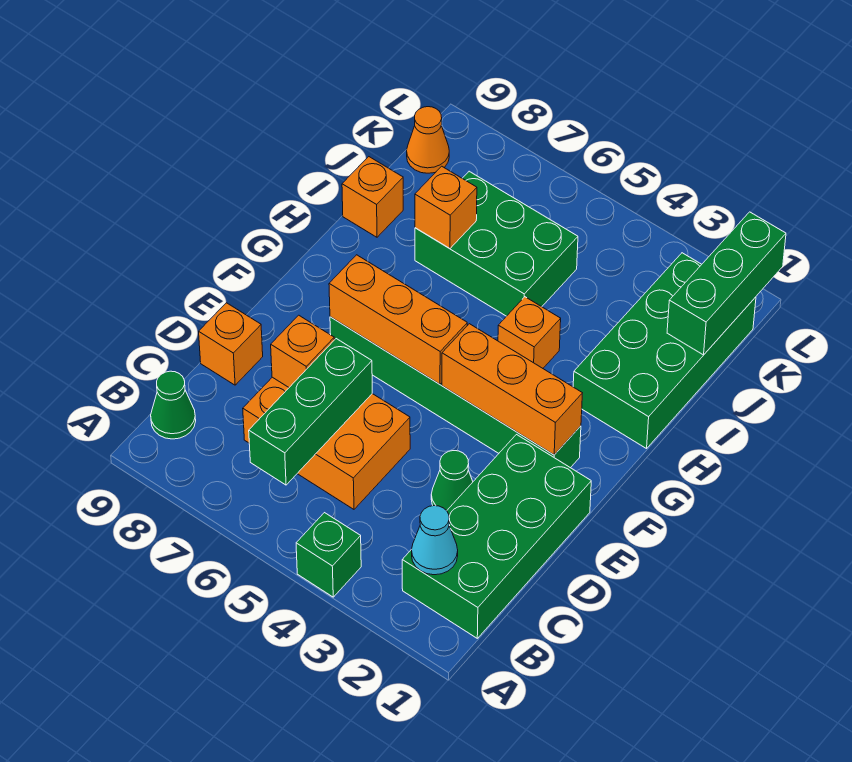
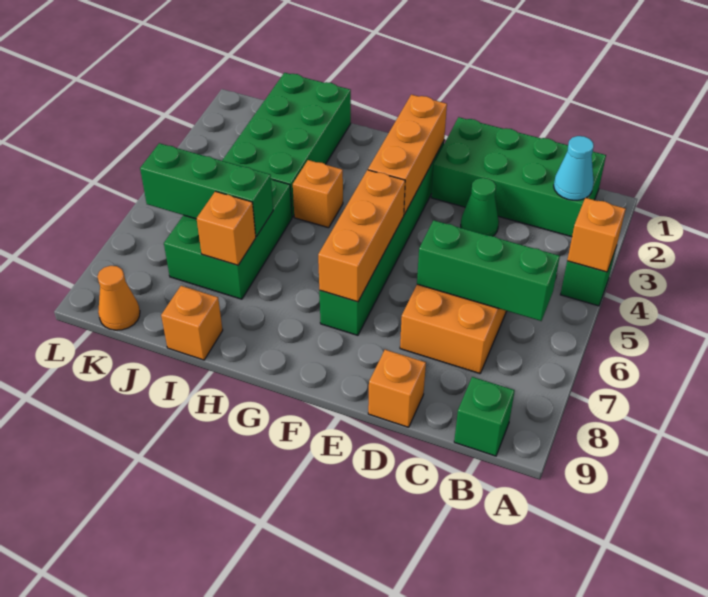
green cone B9 level 1 -> green brick B9 level 1
orange brick D7 level 2 -> orange brick A4 level 2
green brick H1:K2 level 1 -> green brick I1:J4 level 1
green brick J1:L1 level 2 -> green brick I6:K6 level 2

